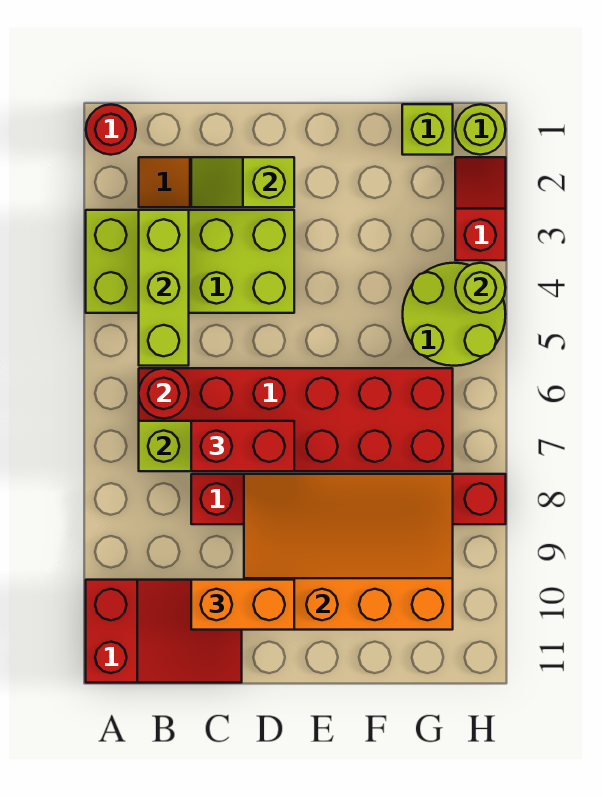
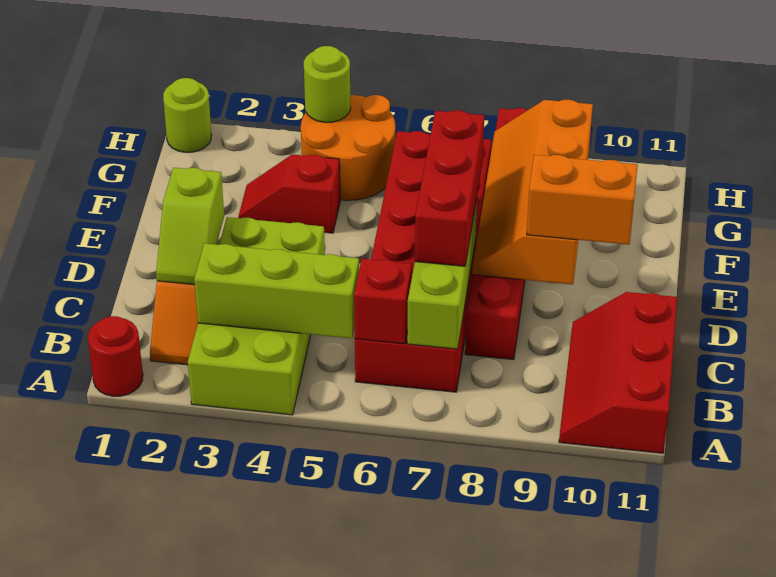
red slope A10:C11 level 1 top A -> red slope A10:C11 level 1 top 11
red round brick B6 level 2 -> red brick B6 level 2
red brick C7:D7 level 3 -> red brick C7:E7 level 3
orange brick C10:D10 level 3 -> orange brick D9:D10 level 3
orange slope D8:G10 level 2 top 10 -> orange slope D8:G9 level 2 top 9
lime brick G1 level 1 -> none
lime round brick G4:H5 level 1 -> orange round brick G4:H5 level 1
red slope H2:H3 level 1 top 3 -> red slope F3:F4 level 1 top 4

